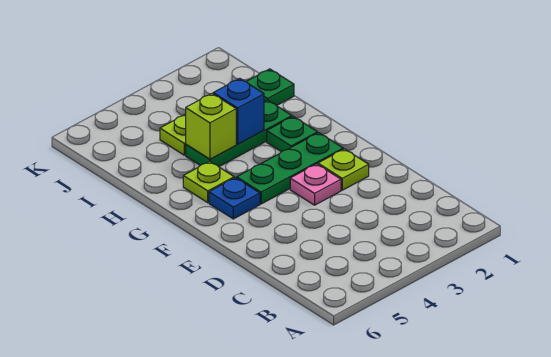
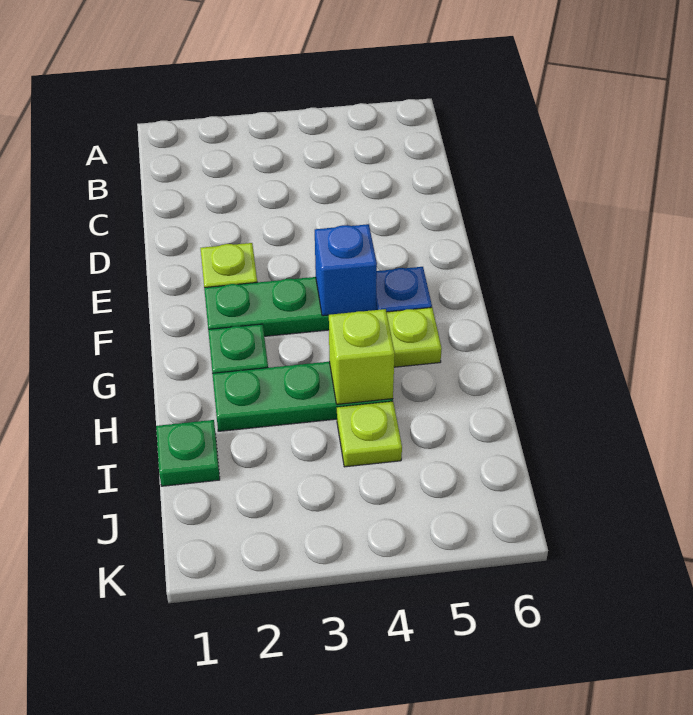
pink plate E3 level 1 -> none
blue brick H3 level 2 -> blue brick F4 level 2

